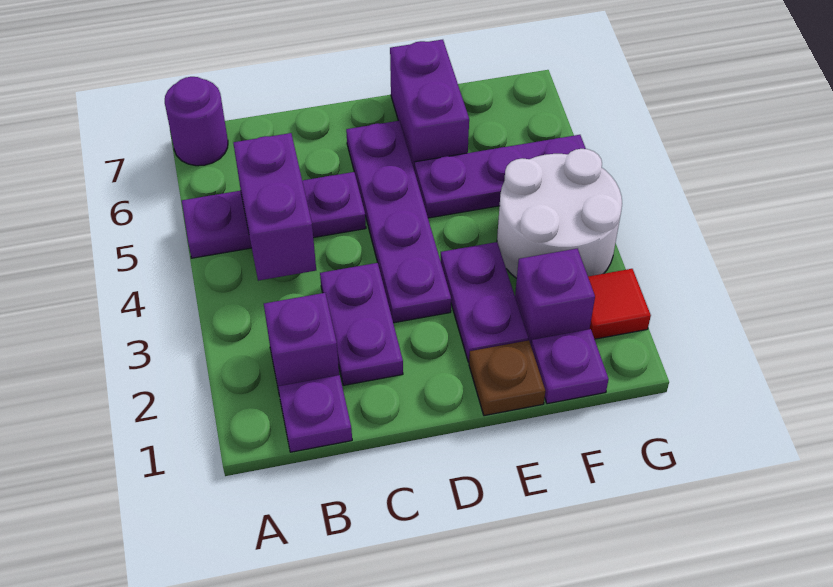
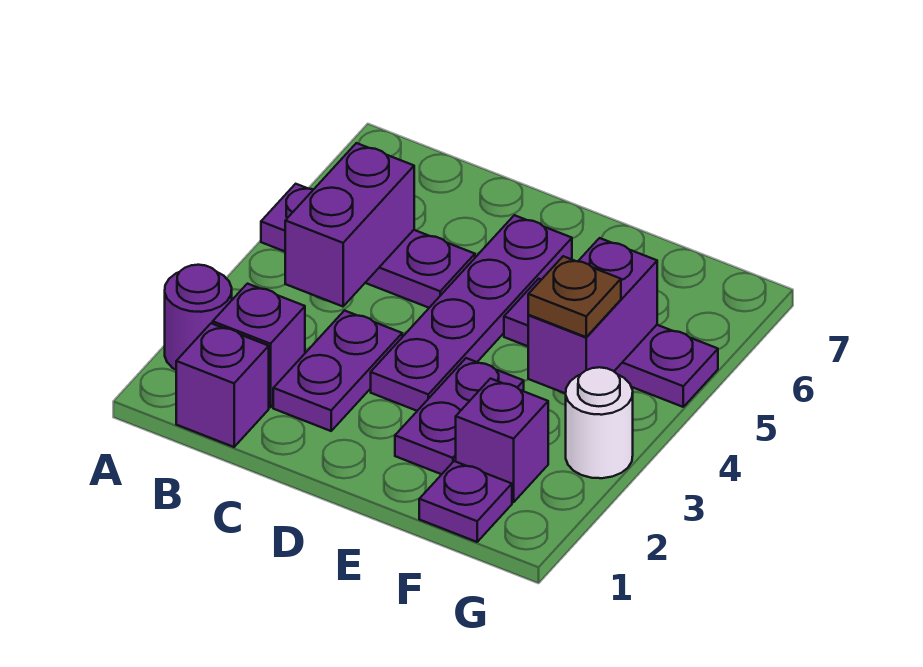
purple round brick A7 level 1 -> purple round brick A2 level 1
purple plate B1 level 1 -> purple brick B1 level 1
brown plate E1 level 1 -> brown plate F4 level 3
purple brick E6:E7 level 1 -> purple brick F4:F5 level 2
white round brick F3:G4 level 1 -> white round brick G3 level 1
red tile G2 level 1 -> none

